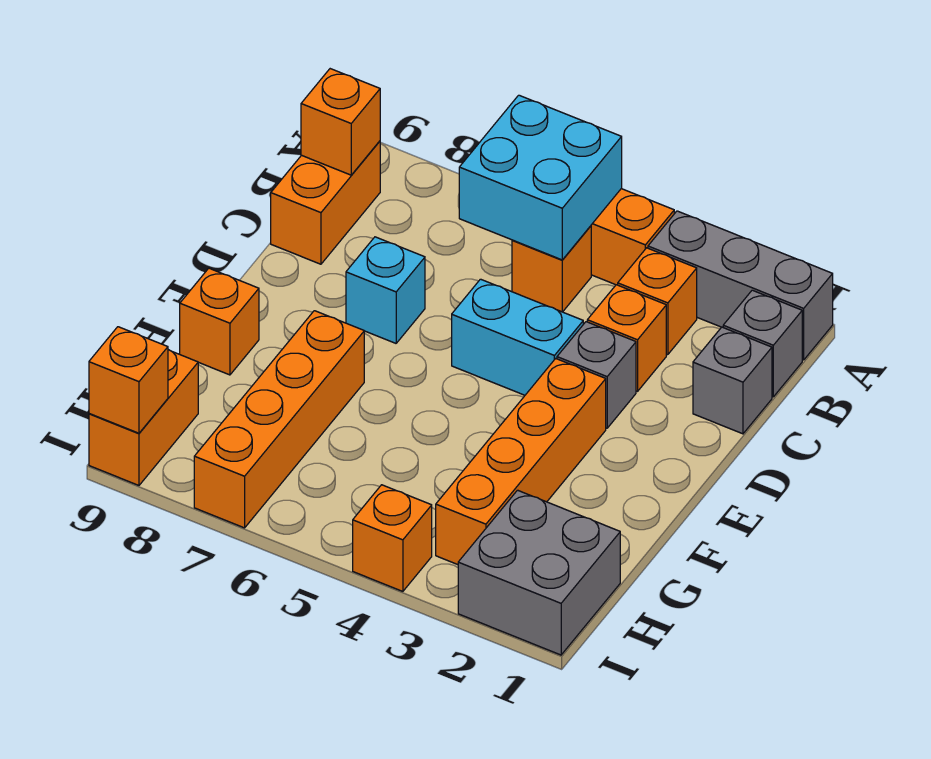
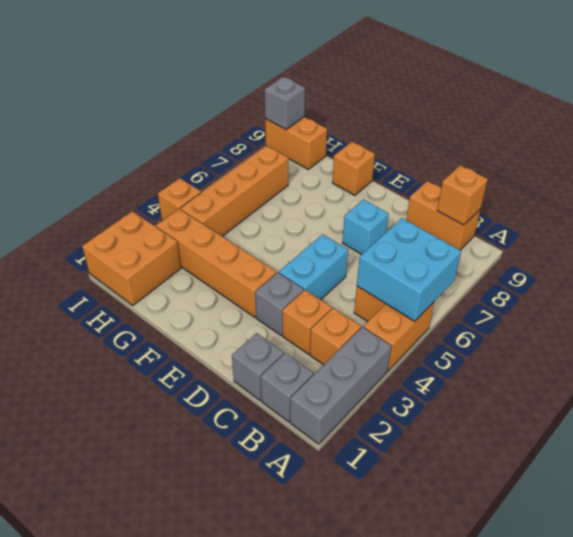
orange brick F7:I7 level 1 -> orange brick H4:H7 level 1
grey brick H1:I2 level 1 -> orange brick H1:I2 level 1
orange brick I9 level 2 -> grey brick I9 level 2

